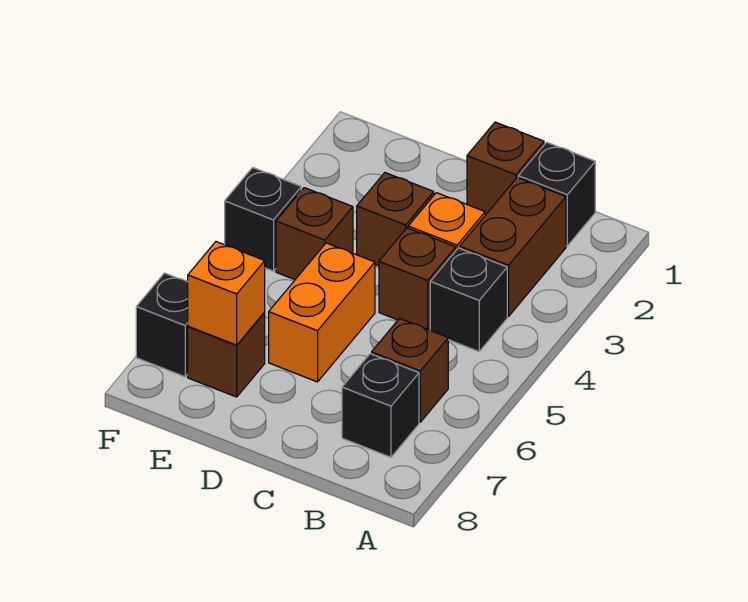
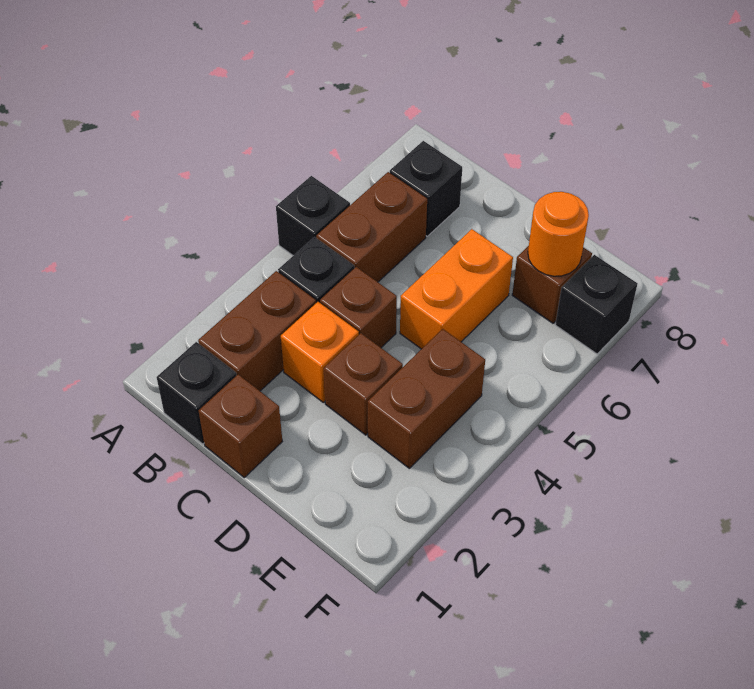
brown brick B6 level 1 -> brown brick B5:B6 level 1
brown brick E4 level 1 -> brown brick E3:E4 level 1
orange brick E7 level 2 -> orange round brick E7 level 2
black brick F4 level 1 -> black brick A5 level 1

